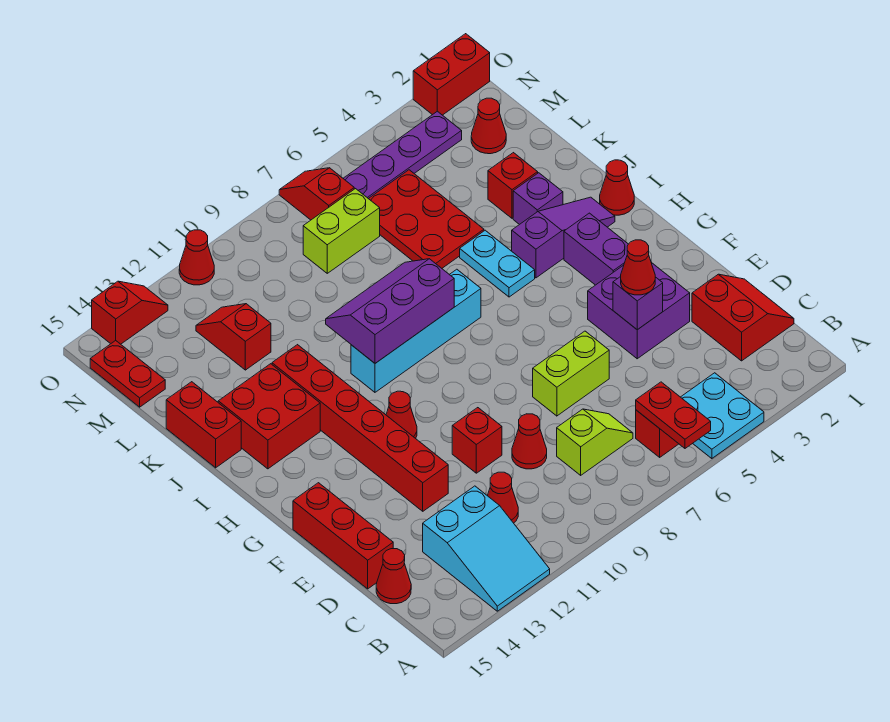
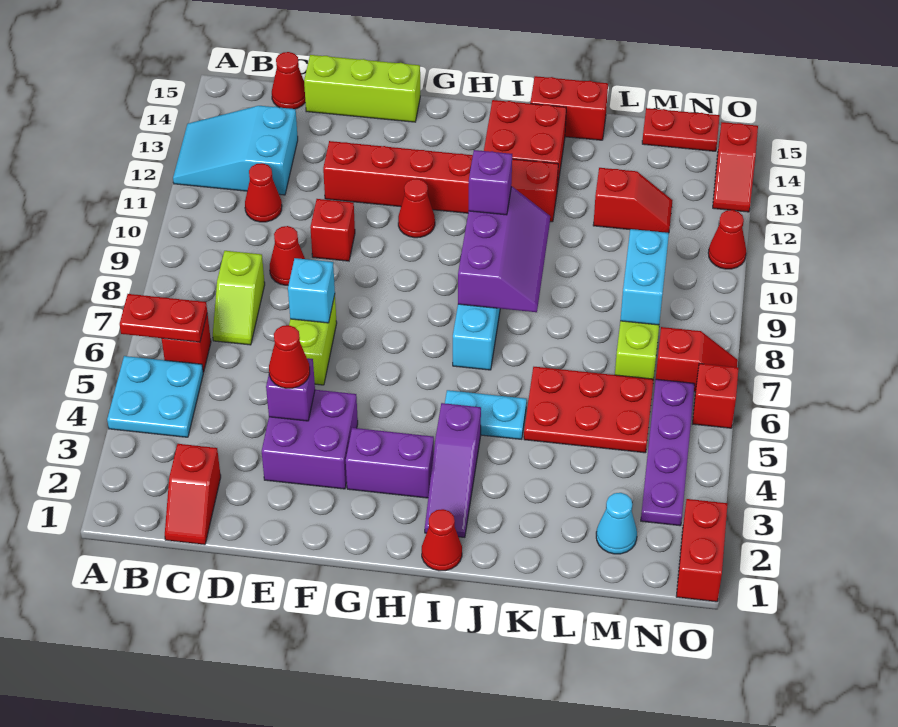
red slope C1:D2 level 1 top 2 -> red slope C1:C2 level 1 top 2
red brick D15:F15 level 1 -> lime brick D15:F15 level 1
none -> cyan brick E7 level 2
purple brick J3 level 1 -> purple brick I10 level 3
red brick K3 level 1 -> red brick O6 level 1
red cone M2 level 1 -> cyan cone M2 level 1
none -> cyan brick M8:M9 level 2

